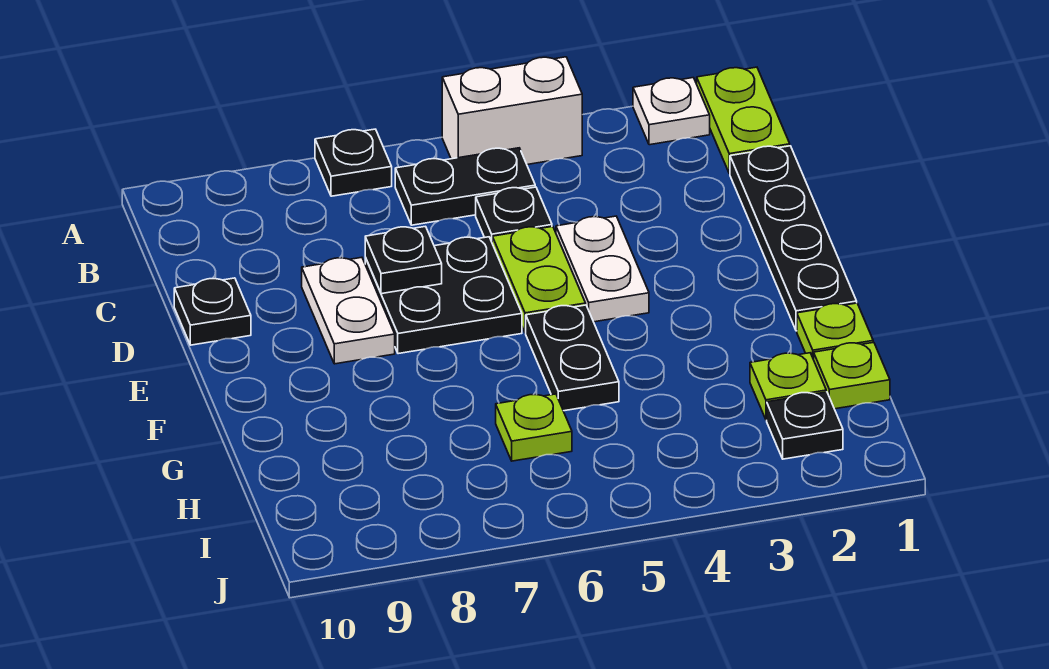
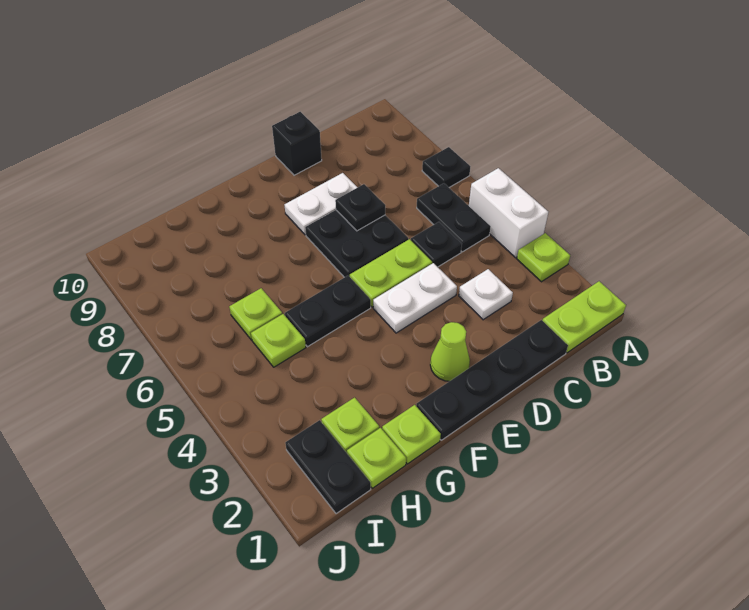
white plate A2 level 1 -> white plate C3 level 1
none -> lime plate A3 level 1
black plate D10 level 1 -> black brick D10 level 1
none -> lime cone E2 level 1
none -> lime plate H5 level 1
black plate I2 level 1 -> black plate I1:I2 level 1

